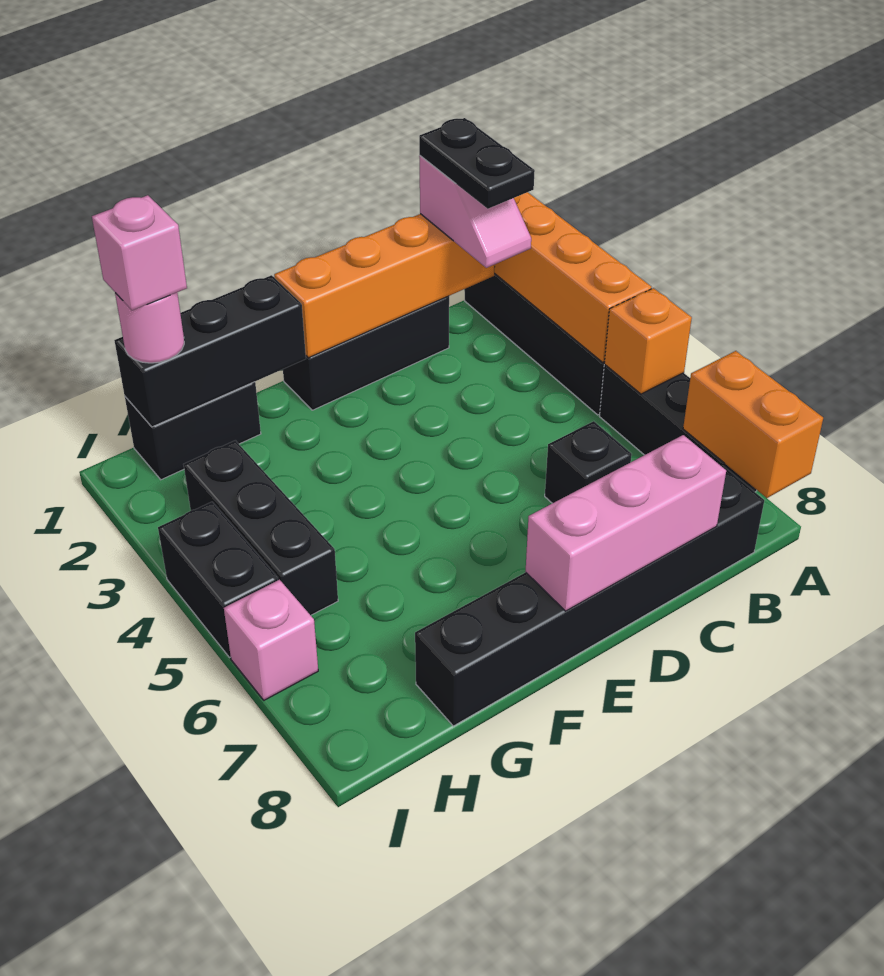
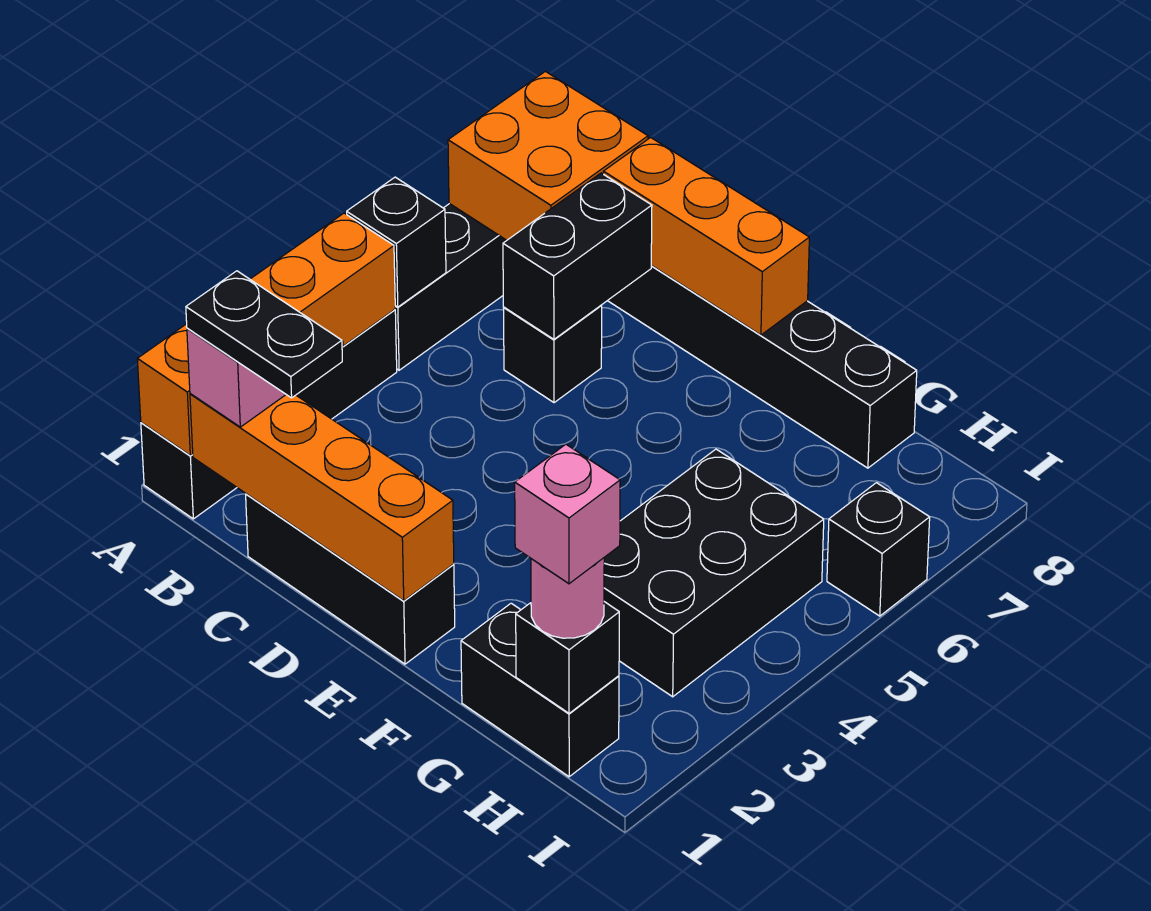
orange brick A5 level 2 -> black brick A5 level 2
orange brick A7:A8 level 2 -> orange brick A7:B8 level 2
black plate B1:B2 level 4 -> black plate B1:C1 level 4
pink brick C8:E8 level 2 -> orange brick C8:E8 level 2
black brick F1:H1 level 2 -> black brick H1 level 2
black brick H3:H5 level 1 -> black brick G3:H5 level 1
black brick I4:I5 level 1 -> black brick C6:C7 level 2
pink brick I6 level 1 -> black brick I6 level 1

